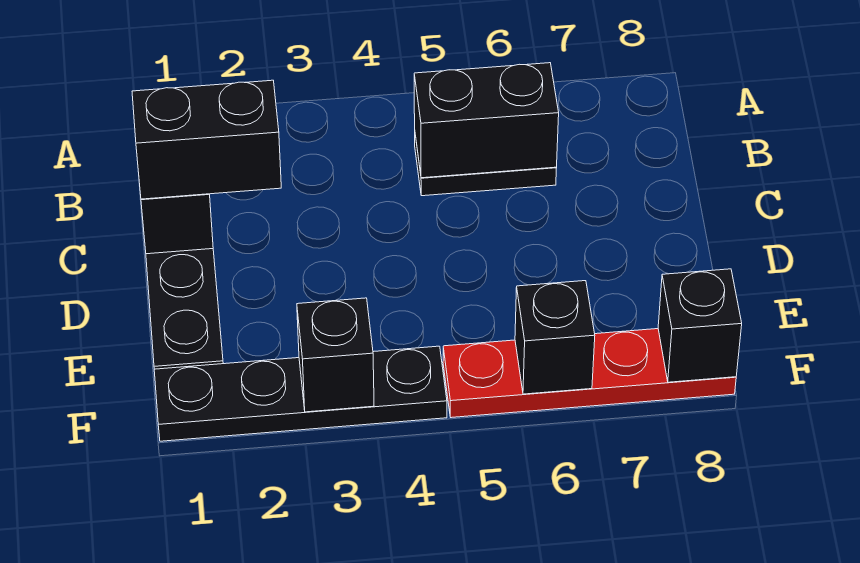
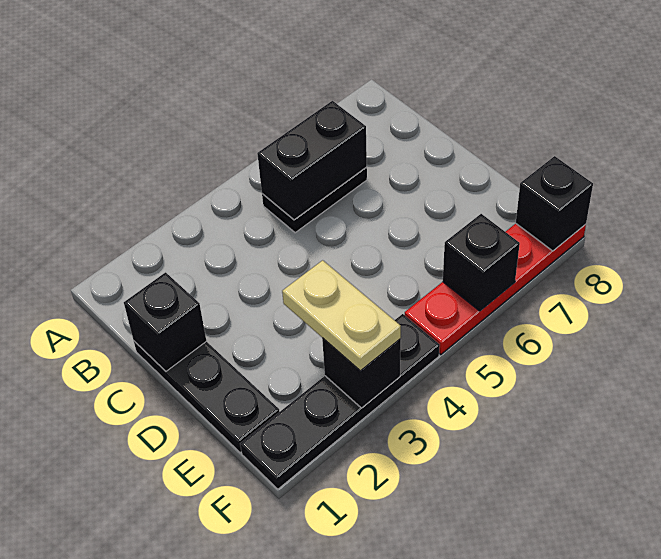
black brick C1:C2 level 3 -> none
none -> tan plate E3:F3 level 3

